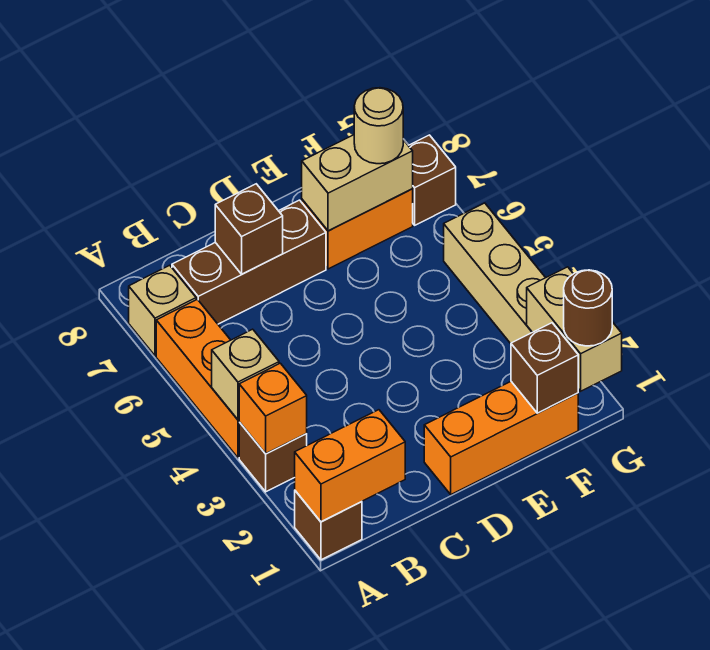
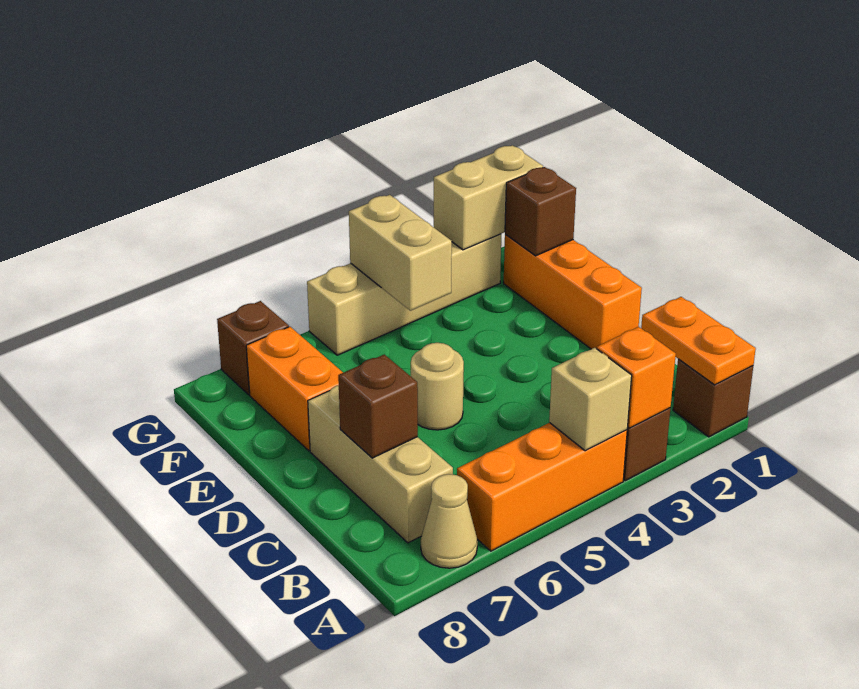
orange brick A1:B1 level 2 -> orange plate A1:B1 level 2
tan brick A7 level 1 -> tan cone A7 level 1
brown brick B7:D7 level 1 -> tan brick B7:D7 level 1
tan brick E7:F7 level 2 -> tan brick F4:G4 level 2
tan round brick F7 level 3 -> tan round brick D5 level 1
brown round brick G1 level 3 -> none

